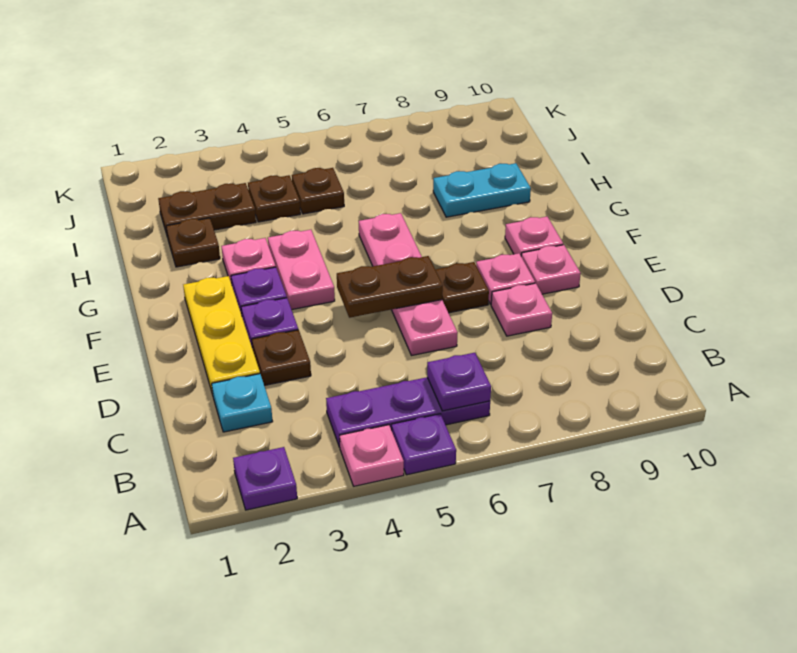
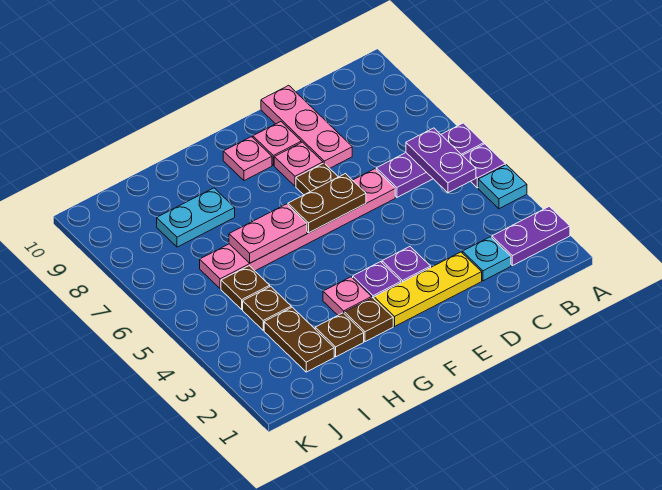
purple plate A2 level 1 -> purple plate A2:B2 level 1
pink plate A4 level 1 -> cyan plate A4 level 1
purple plate B4:B6 level 1 -> purple plate A6:C6 level 1
purple plate B6 level 2 -> purple plate B5:B6 level 2
brown plate D3 level 1 -> brown plate G2 level 1
pink plate D6:G6 level 1 -> pink plate D6:I6 level 1
pink plate D8 level 1 -> pink plate D8:D10 level 1
brown plate E5:E6 level 2 -> brown plate E6:F6 level 2
pink plate F4:G4 level 1 -> pink plate G6:H6 level 2
cyan plate H8:H9 level 1 -> cyan plate H8:I8 level 1

